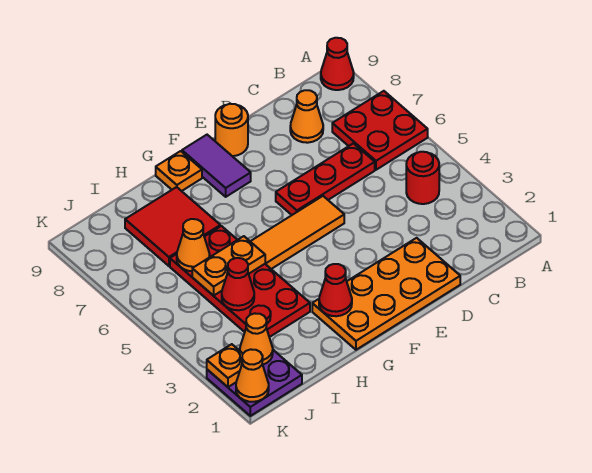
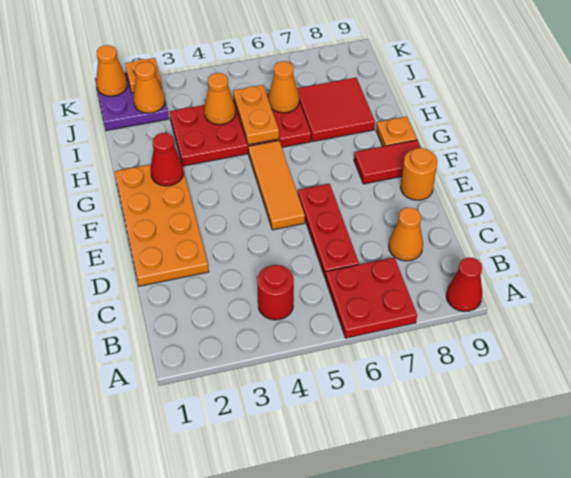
purple tile F8:F9 level 1 -> red tile F8:F9 level 1
red cone I4 level 2 -> orange cone I4 level 2

